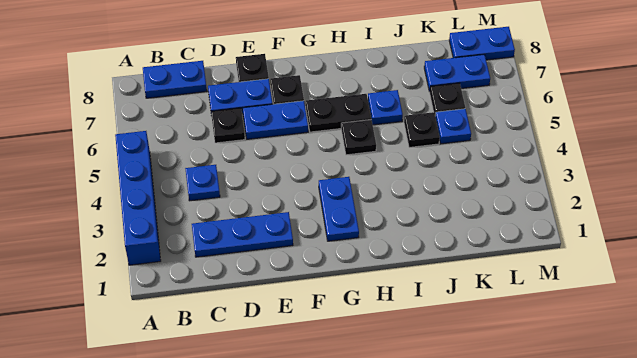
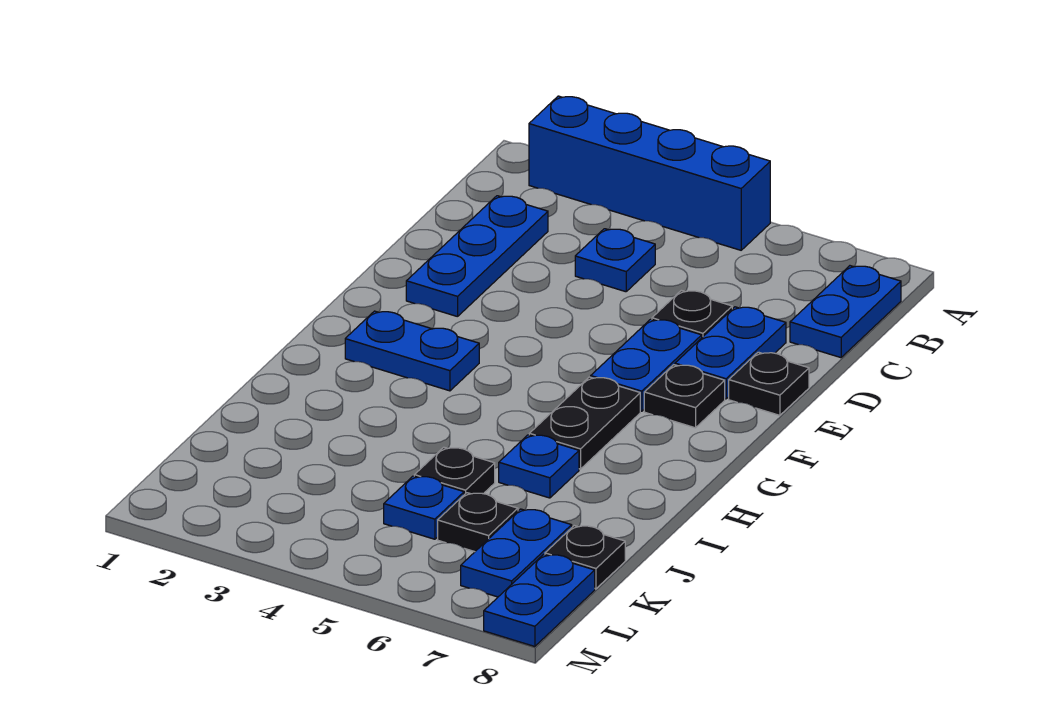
black plate H5 level 1 -> black plate K8 level 1

